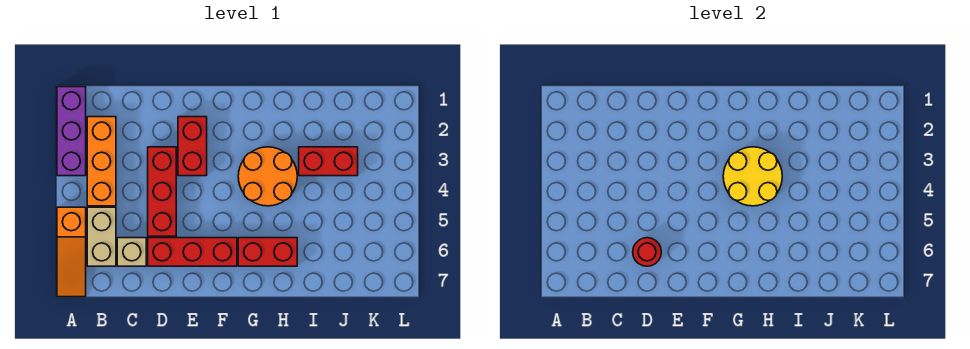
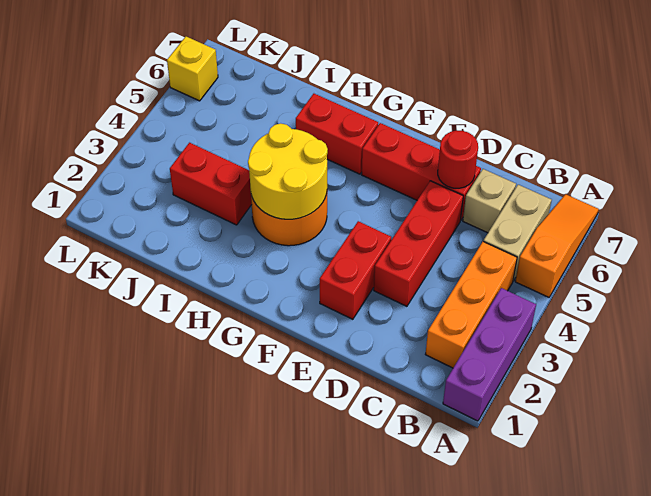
none -> yellow brick L6 level 1

